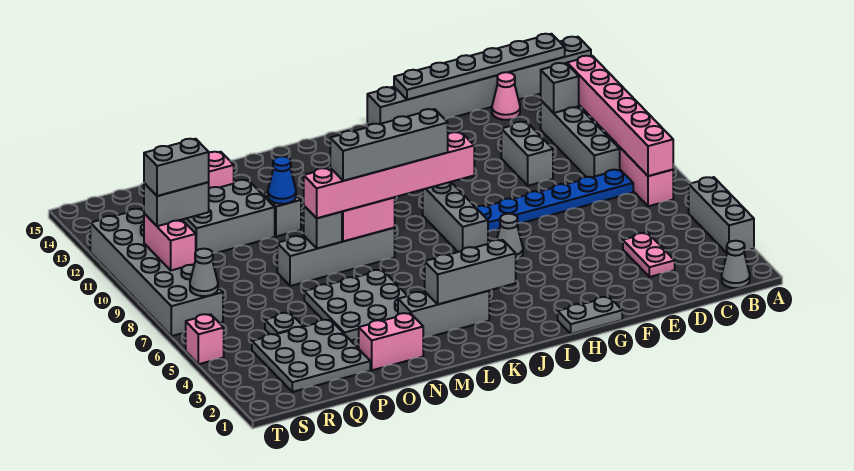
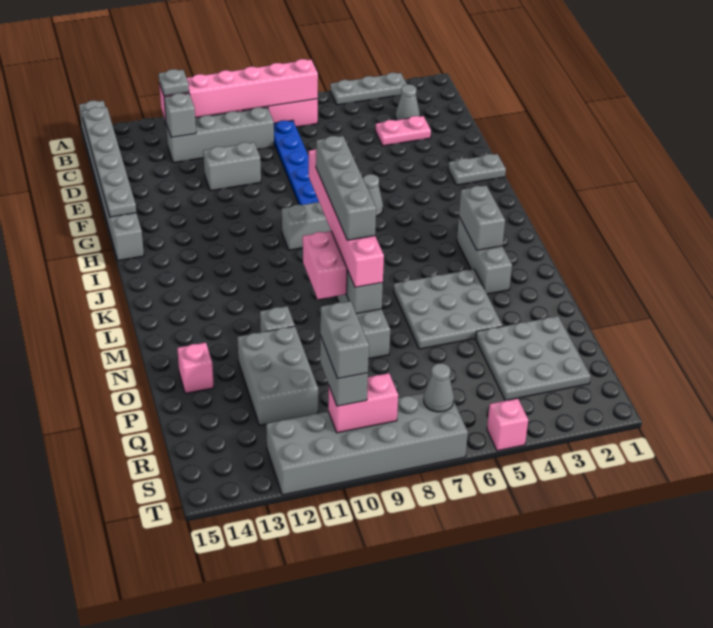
grey brick A3:A5 level 1 -> grey plate A3:A5 level 1
grey cone B1 level 1 -> grey cone C3 level 1
pink cone D14 level 1 -> none
grey plate G1:H1 level 1 -> grey plate G1:G2 level 1
grey brick J3:L3 level 2 -> grey brick K3:L3 level 2
pink brick N2:O2 level 1 -> none
blue cone N11 level 2 -> none
grey plate Q5 level 1 -> grey plate B12 level 3

